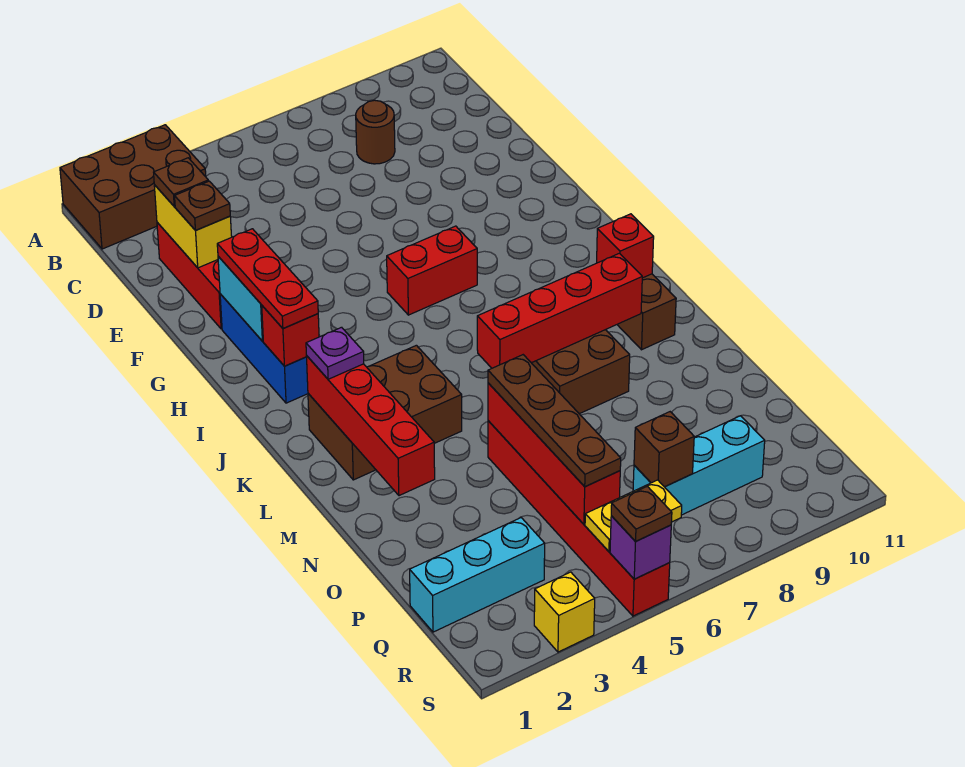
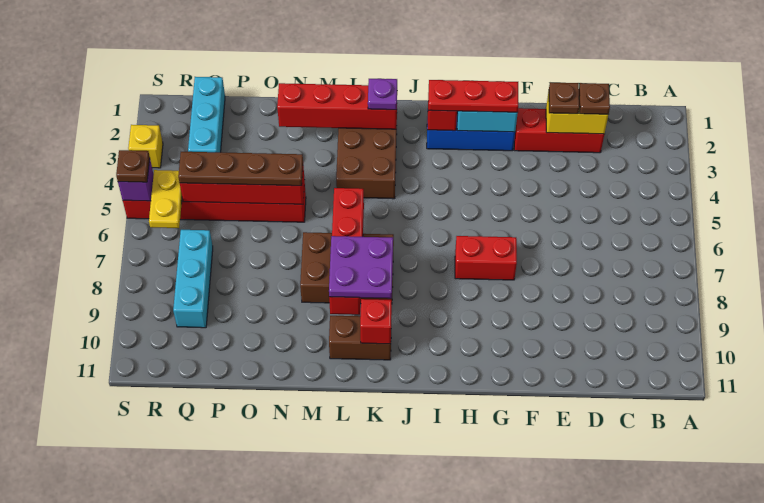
brown brick A1:B3 level 1 -> none
brown round brick C8 level 1 -> none
red brick H6:H7 level 1 -> red brick G7:H7 level 1
none -> purple plate K8:L9 level 3
brown brick Q7 level 2 -> none

